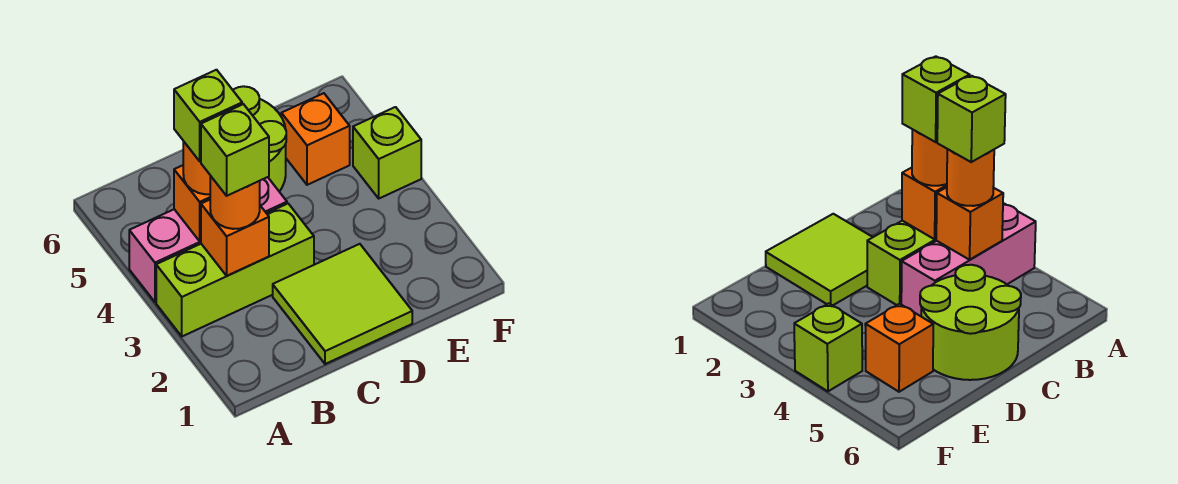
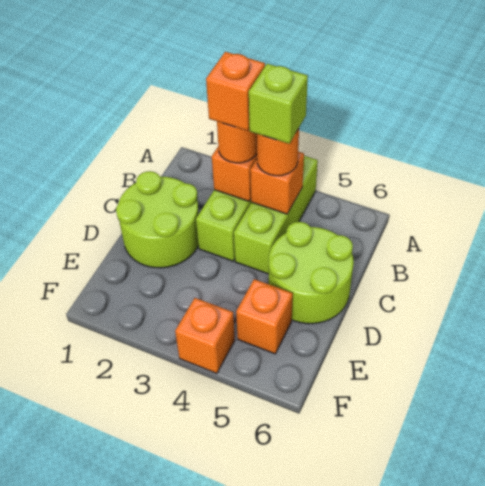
pink brick A4:C4 level 1 -> lime brick A4:C4 level 1
lime brick B3 level 4 -> orange brick B3 level 4
lime tile C1:D2 level 1 -> lime round brick C1:D2 level 1
lime brick F4 level 1 -> orange brick F4 level 1

